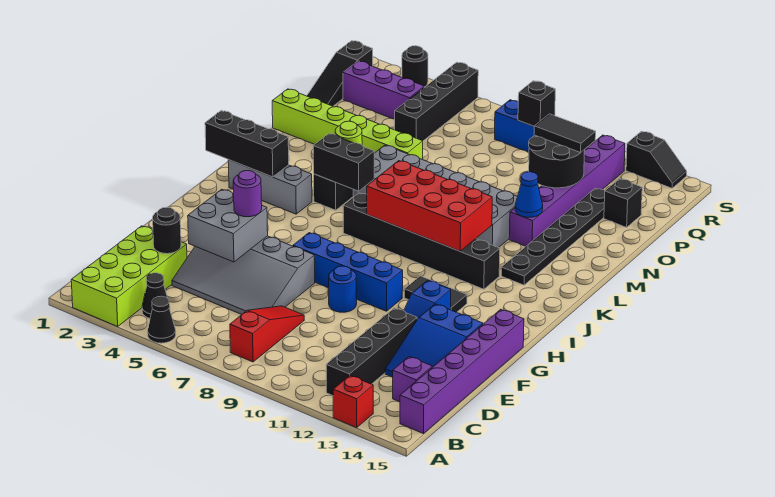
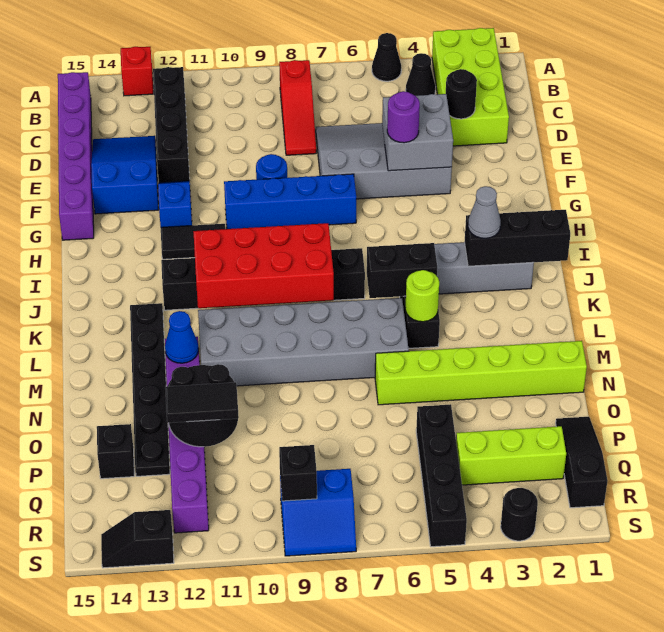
purple brick C14 level 1 -> none
none -> grey cone J3 level 3
purple brick Q2:Q4 level 1 -> lime brick Q2:Q4 level 1

